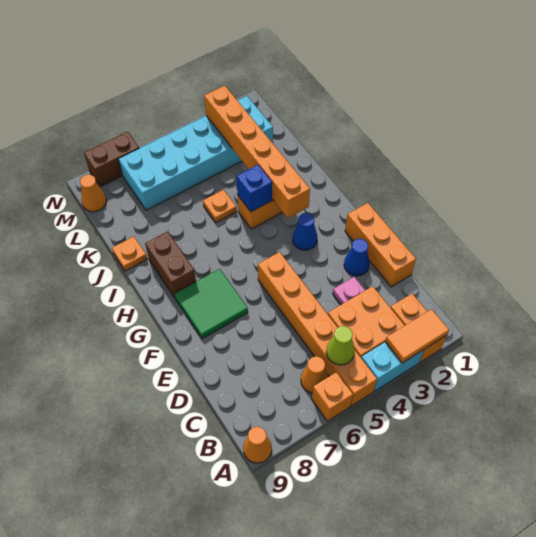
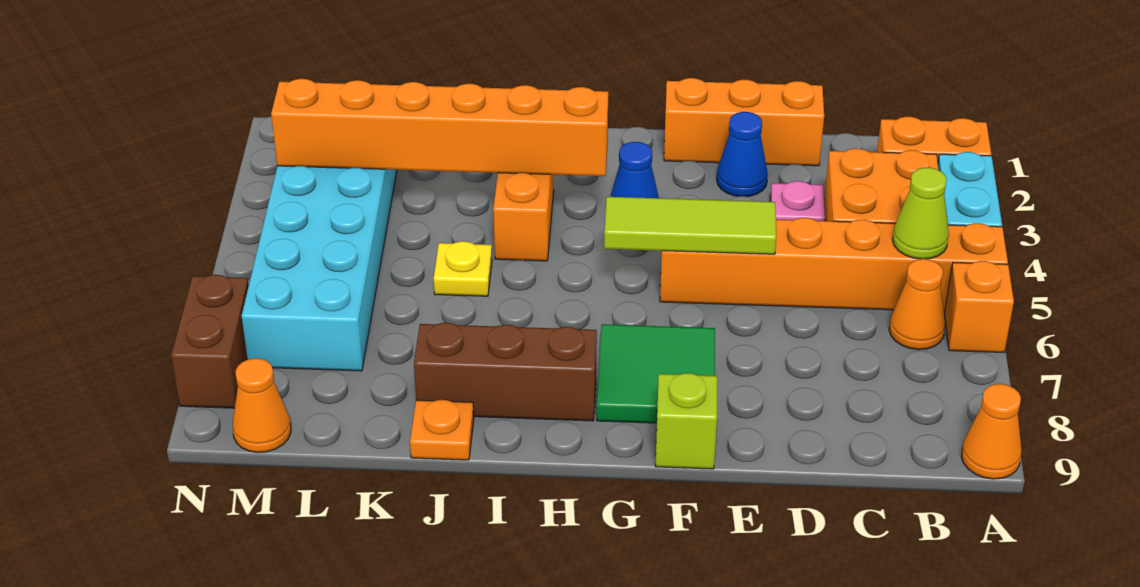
orange tile A2:A3 level 2 -> none
none -> lime tile E5:G5 level 2
none -> lime brick F9 level 1
brown brick H8:I8 level 1 -> brown brick H8:J8 level 1
blue brick I4 level 2 -> none
orange plate J5 level 1 -> yellow plate J5 level 1

